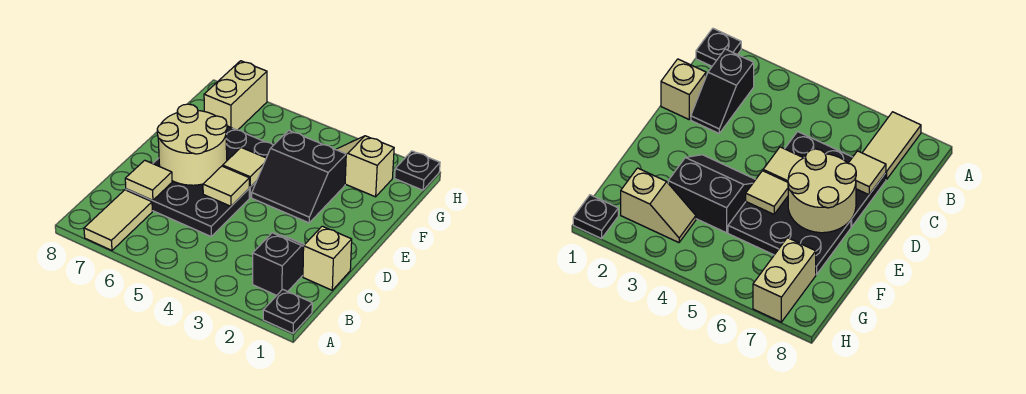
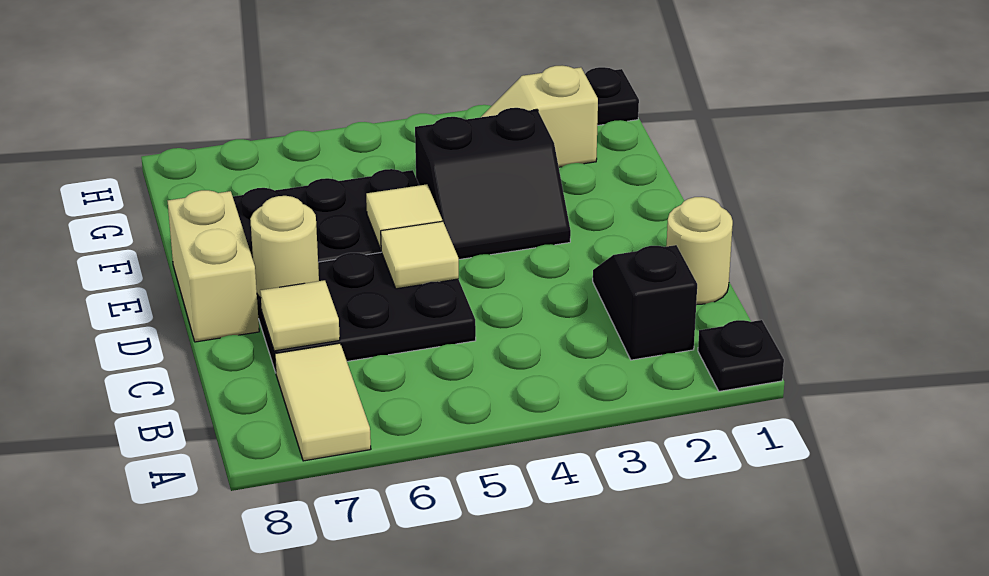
tan brick C1 level 1 -> tan round brick C1 level 1
tan round brick D6:E7 level 2 -> tan round brick D7 level 2
tan brick G7:H7 level 1 -> tan brick D8:E8 level 1

